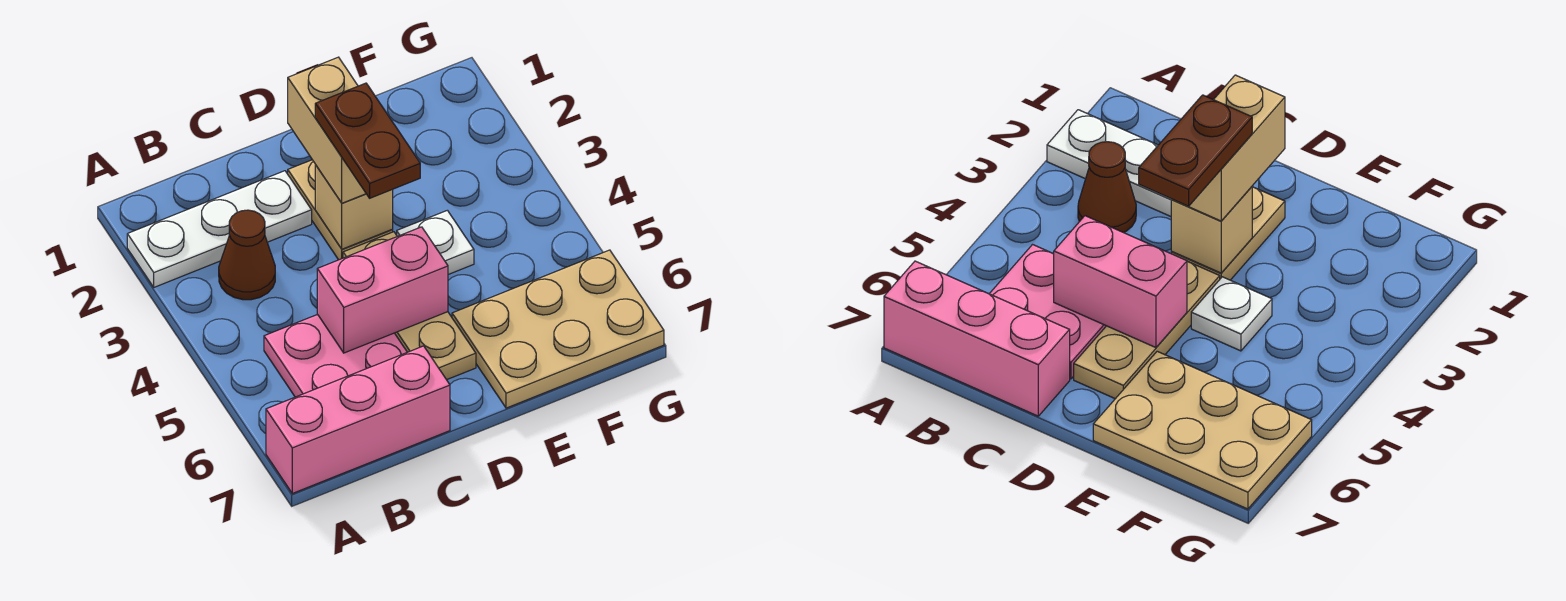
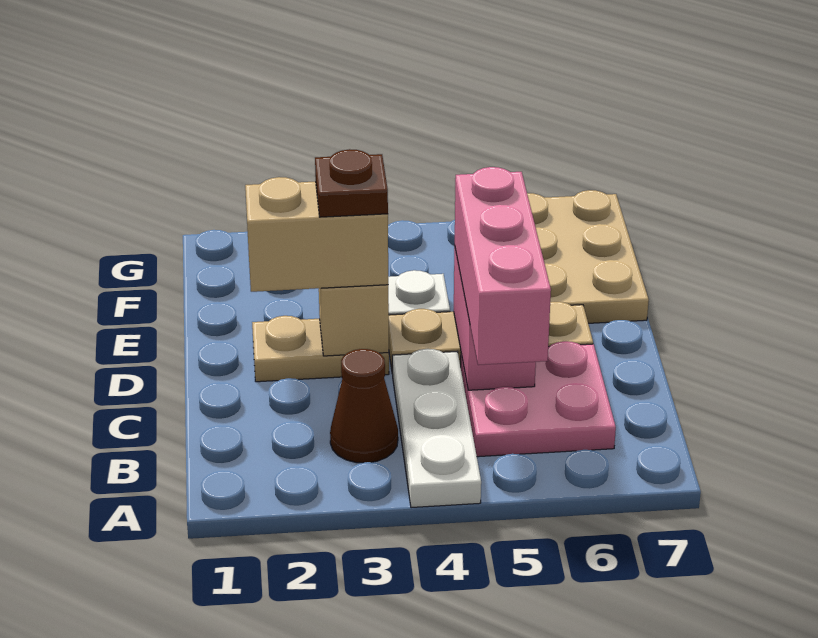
white plate A2:C2 level 1 -> white plate A4:C4 level 1
pink brick A7:C7 level 1 -> pink brick B5:D5 level 3
brown plate D3:D4 level 4 -> brown plate D3 level 4

